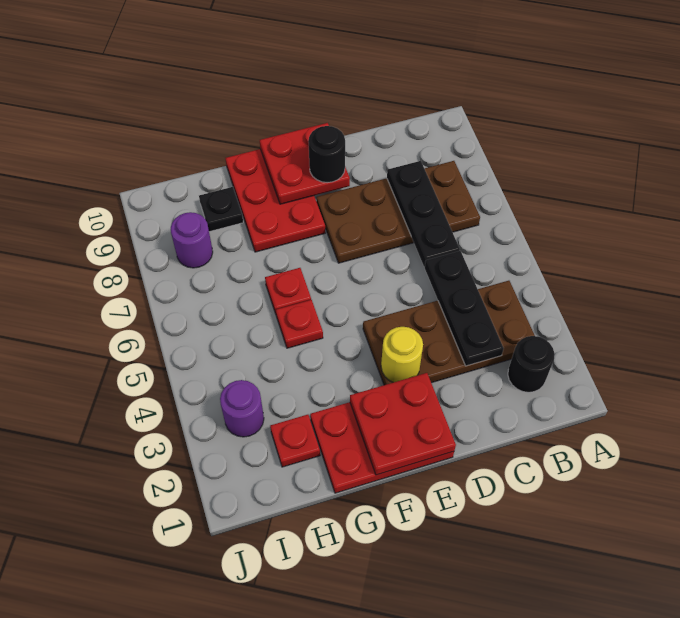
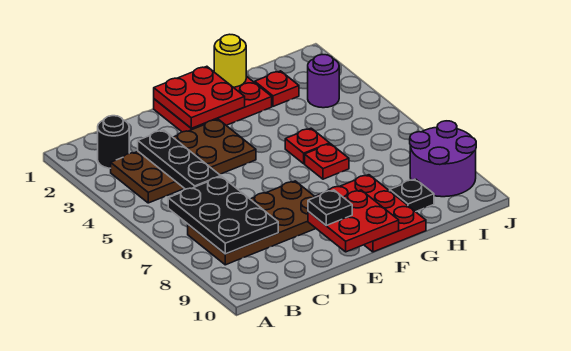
black plate C6:C8 level 2 -> black plate B6:C8 level 2
yellow round brick E3 level 2 -> yellow round brick G1 level 2
black round brick E9 level 3 -> black plate E9 level 3
purple round brick I8 level 1 -> purple round brick I8:J9 level 1

